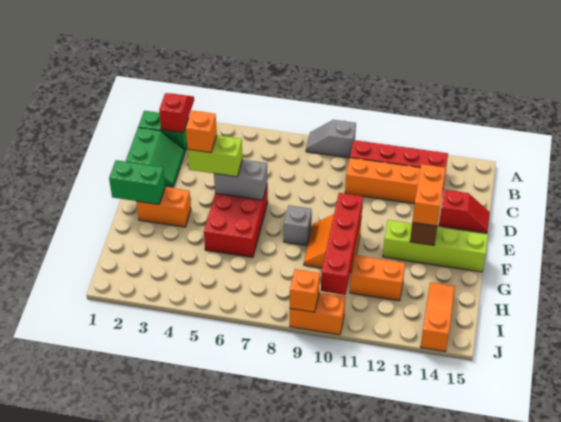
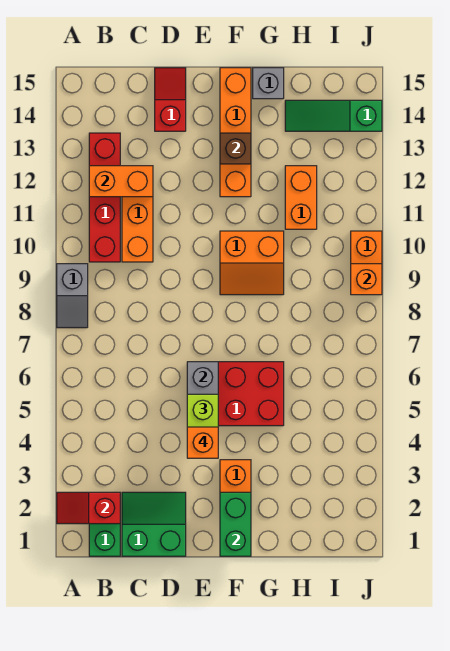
orange brick E13:F13 level 3 -> orange brick B12:C12 level 2
grey brick F8 level 1 -> grey brick G15 level 1
red brick F10:I10 level 2 -> none
lime brick F12:F15 level 1 -> orange brick F12:F15 level 1
orange slope H14:J14 level 1 top J -> green slope H14:J14 level 1 top J

